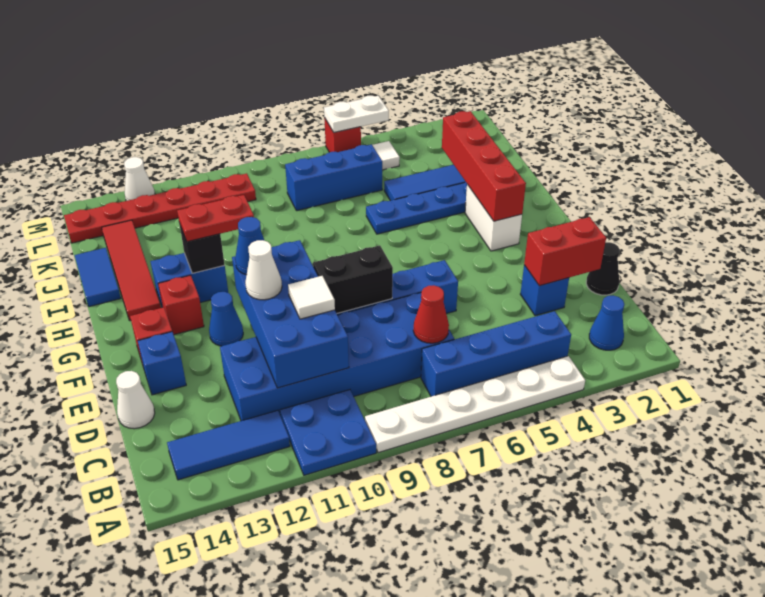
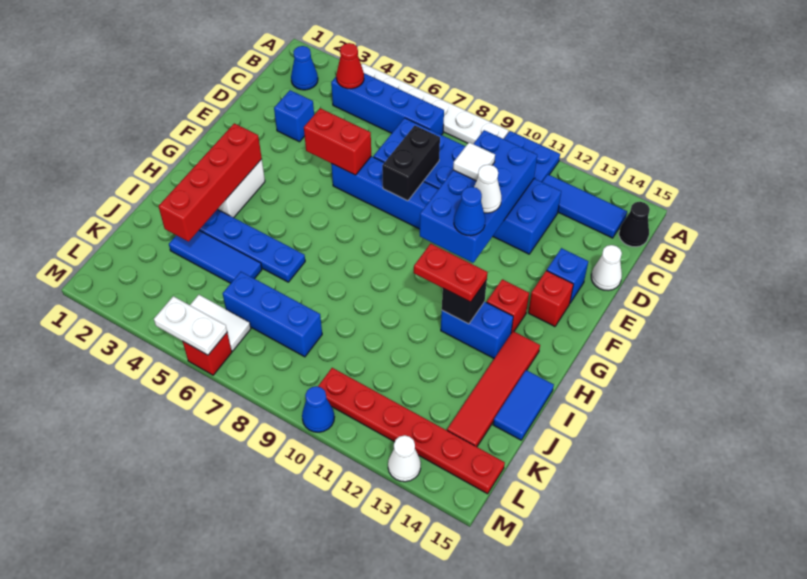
red cone C7 level 2 -> red cone B4 level 2
black cone D1 level 1 -> black cone B15 level 1
red brick D2:D3 level 2 -> red brick E5:E6 level 2
black brick E8:E9 level 2 -> black brick D8:E8 level 2
blue cone F12 level 1 -> blue cone M10 level 1

